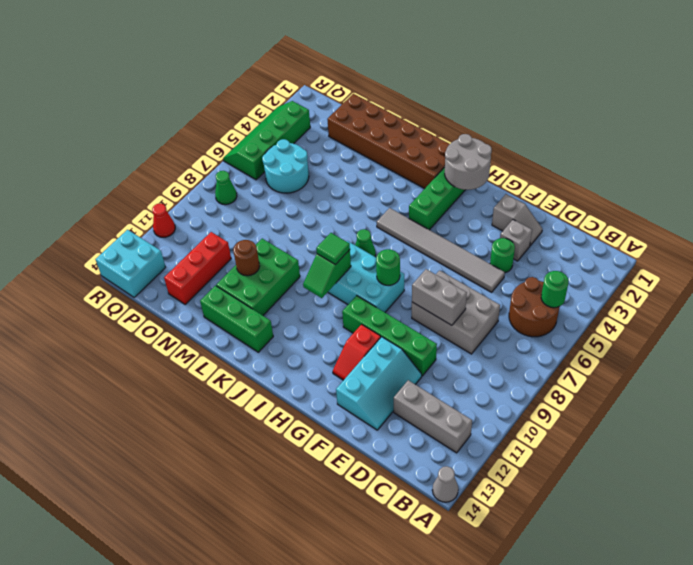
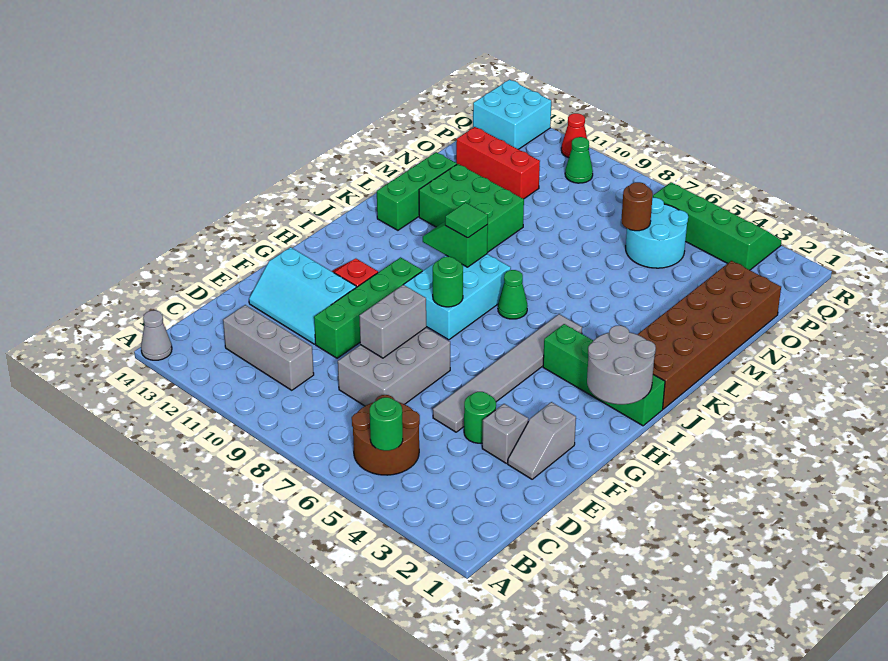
grey brick B12:D12 level 1 -> grey brick C10:C12 level 1
brown round brick M11 level 2 -> brown round brick O6 level 2
green cone Q8 level 1 -> green cone Q10 level 1

